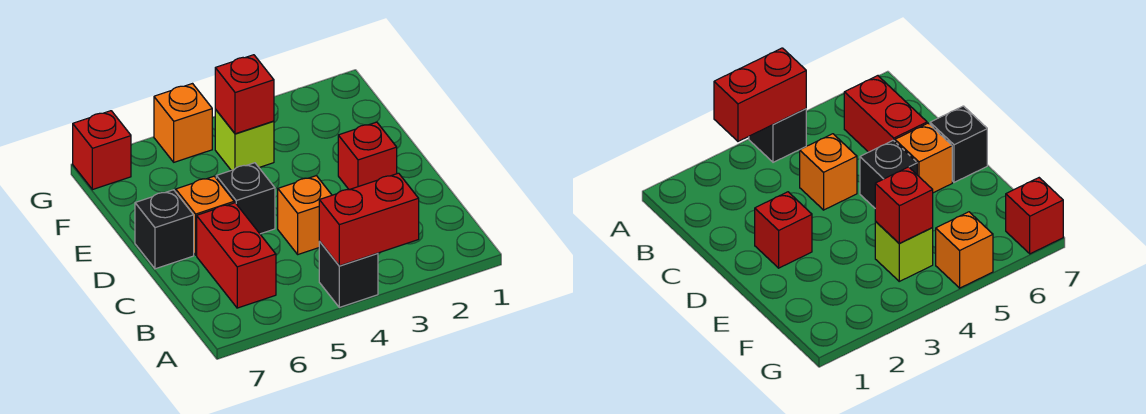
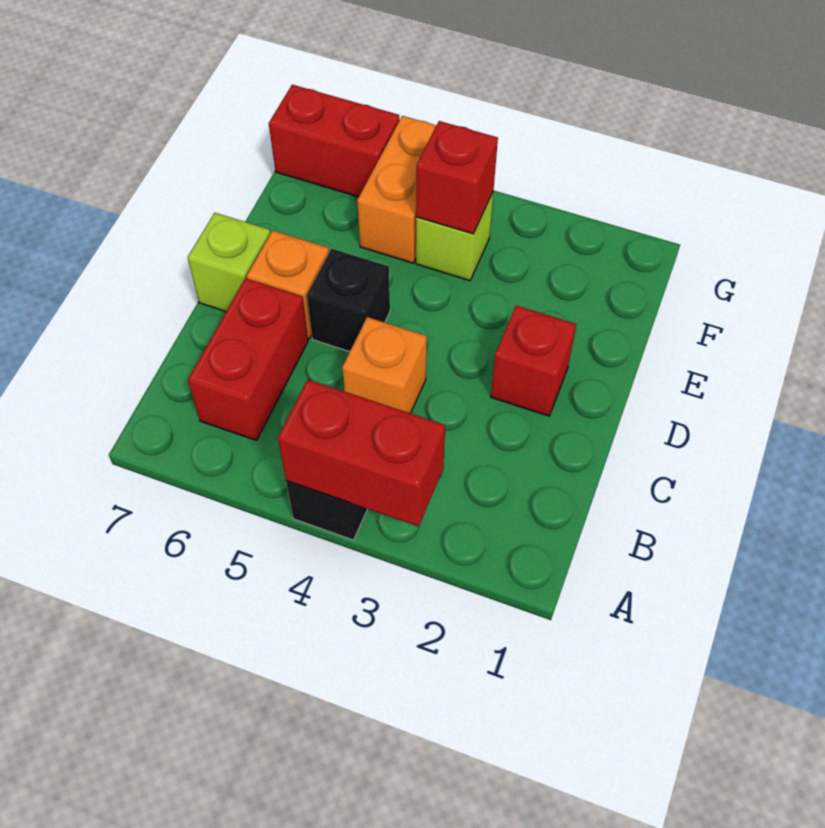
black brick D7 level 1 -> lime brick D7 level 1
orange brick G5 level 1 -> orange brick F5:G5 level 1
red brick G7 level 1 -> red brick G6:G7 level 1

